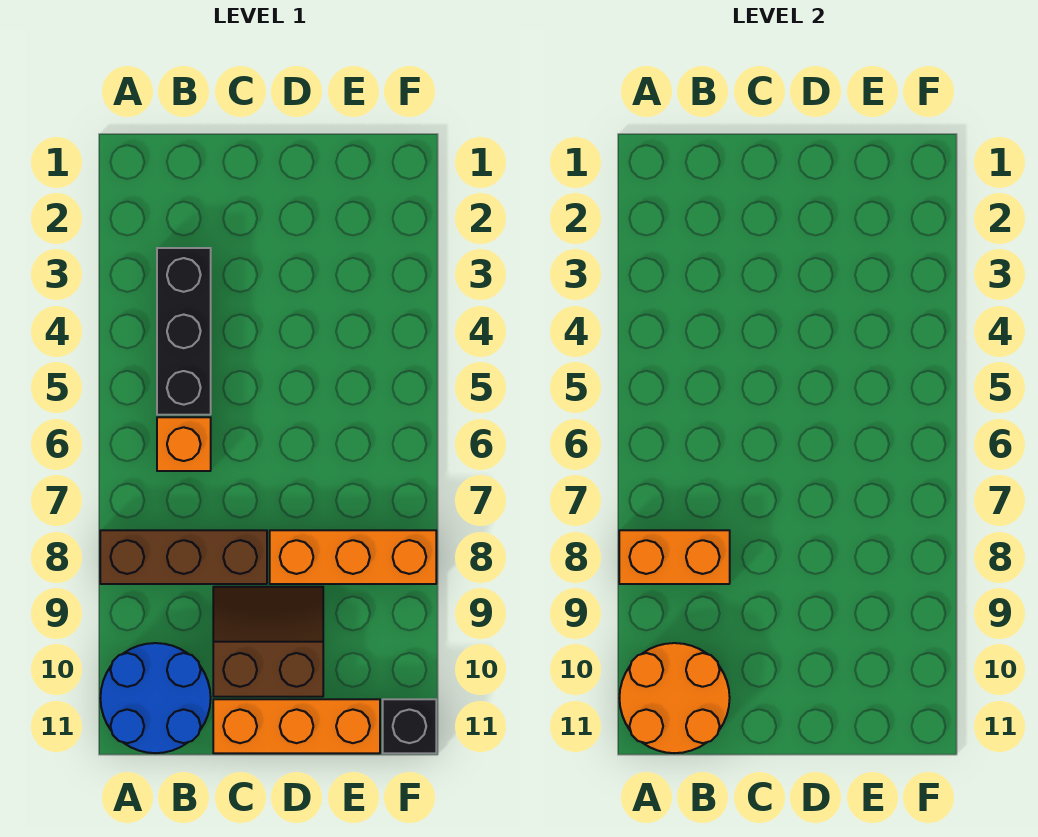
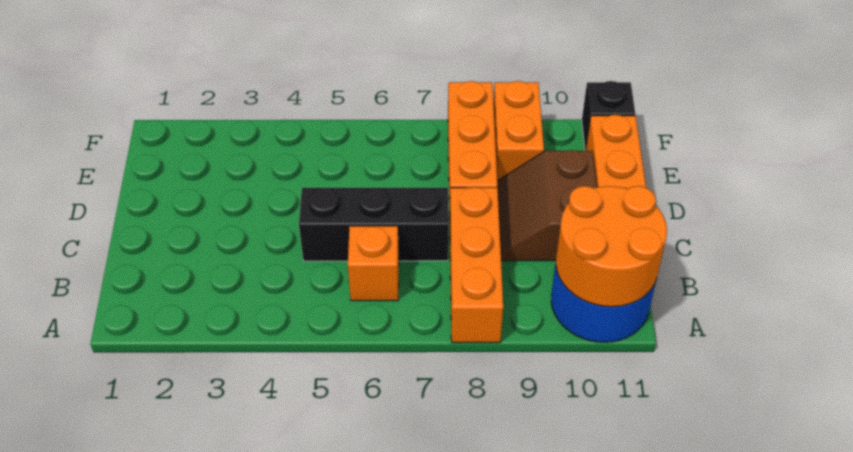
brown brick A8:C8 level 1 -> orange brick A8:C8 level 1
orange brick A8:B8 level 2 -> orange brick E9:F9 level 1
black brick B3:B5 level 1 -> black brick C5:C7 level 1

